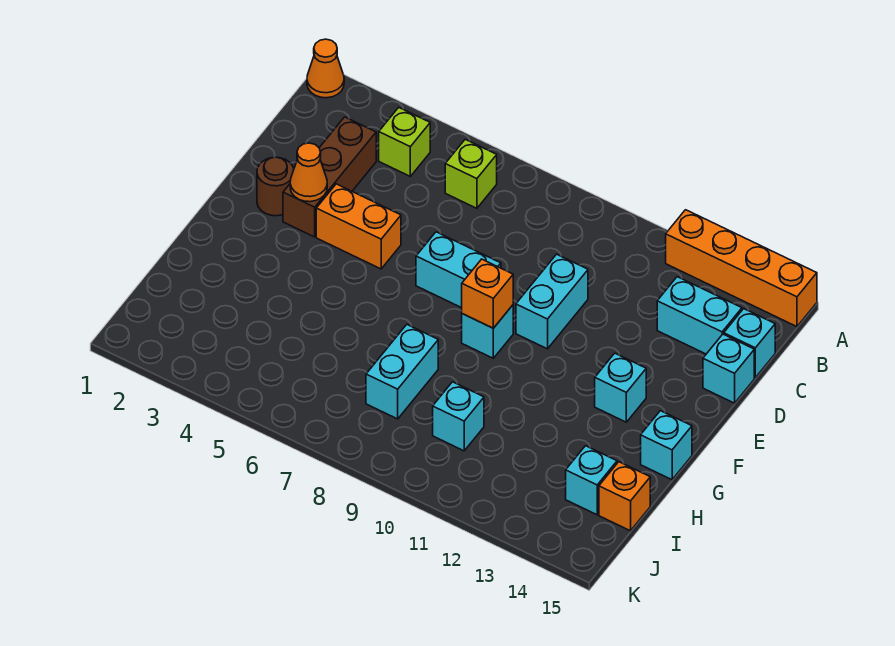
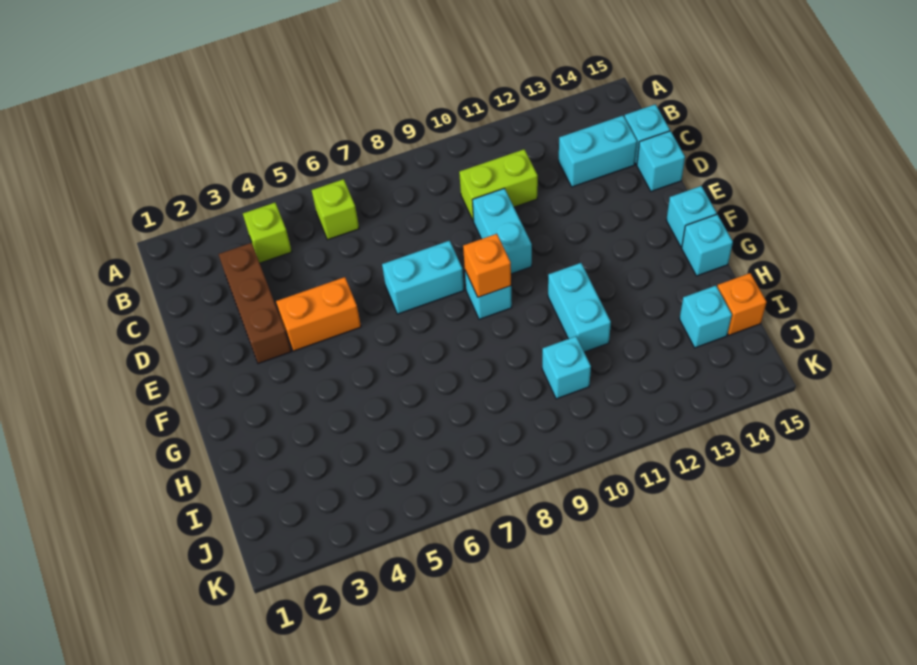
orange cone A1 level 1 -> none
orange brick A12:A15 level 1 -> none
none -> lime brick C10:C11 level 1
brown round brick E2 level 1 -> none
orange cone E3 level 2 -> none
cyan brick F13 level 1 -> cyan brick F15 level 1
cyan brick H8:I8 level 1 -> cyan brick G11:H11 level 1

